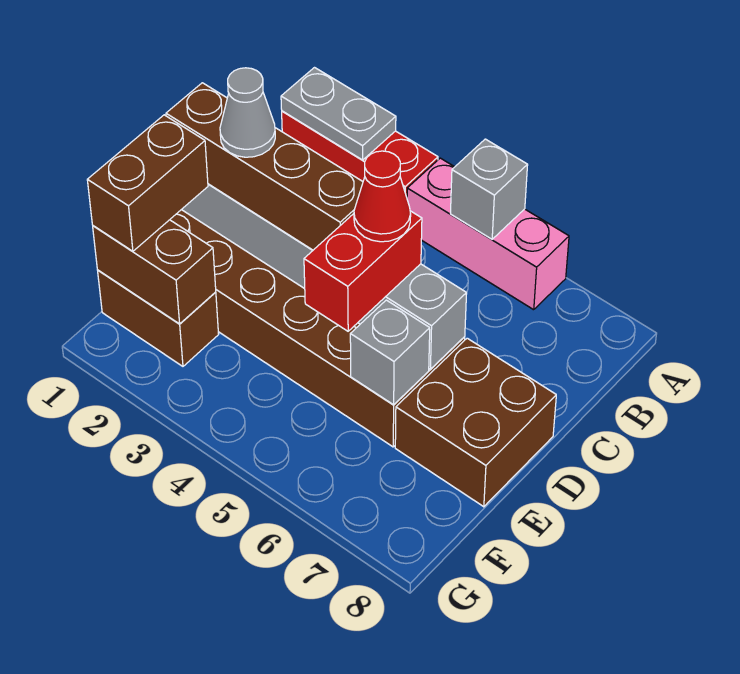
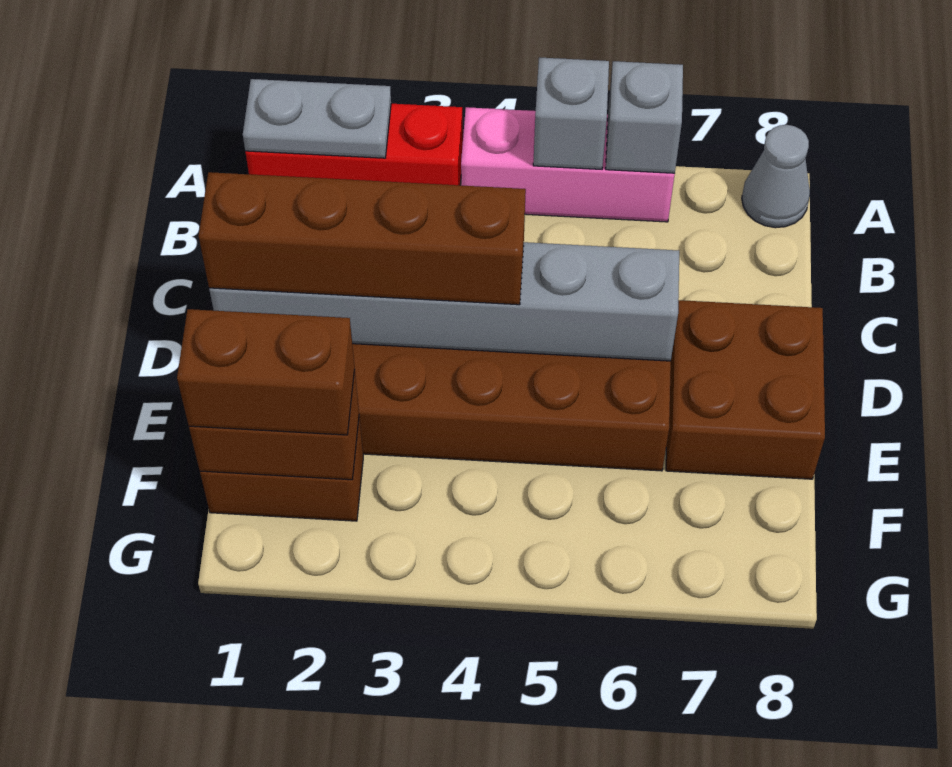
grey cone D2 level 4 -> grey cone A8 level 1
red brick D5:E5 level 3 -> none
red cone D5 level 4 -> none
brown brick E1:F1 level 3 -> brown brick F1:F2 level 3
grey brick E6 level 2 -> grey brick A6 level 2

